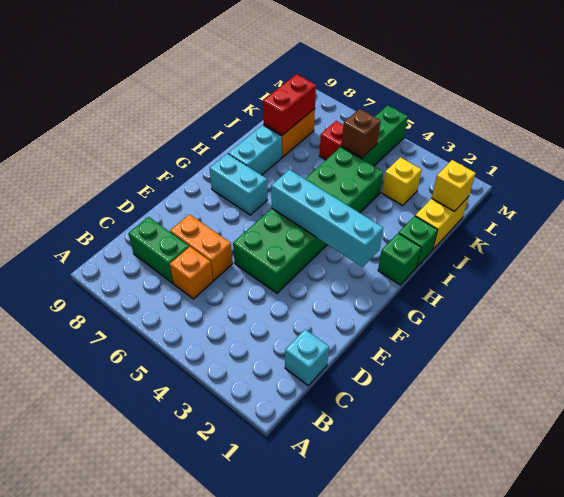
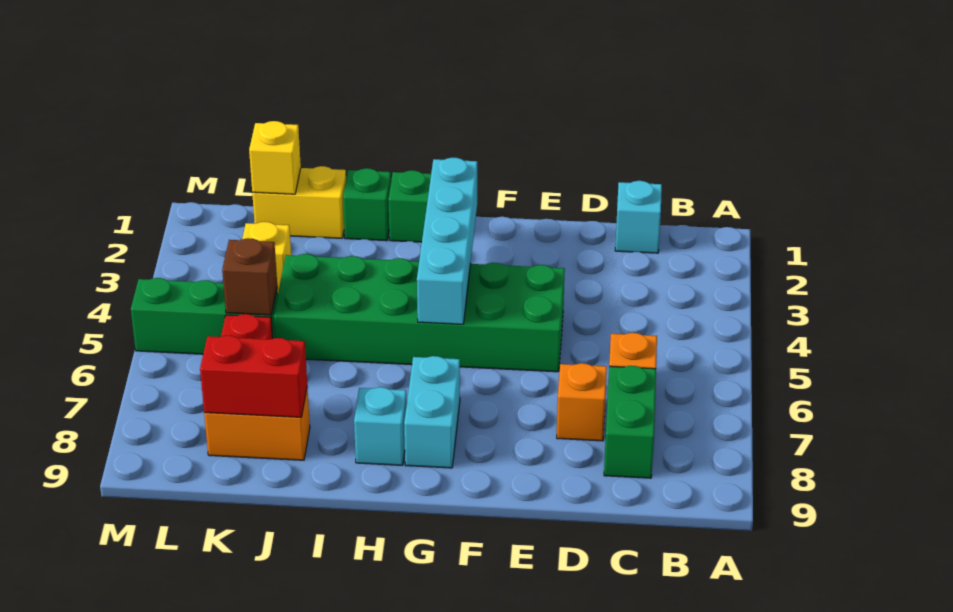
orange brick D6:D7 level 1 -> orange brick D7 level 1
cyan brick H8:I8 level 1 -> cyan brick H8 level 1

